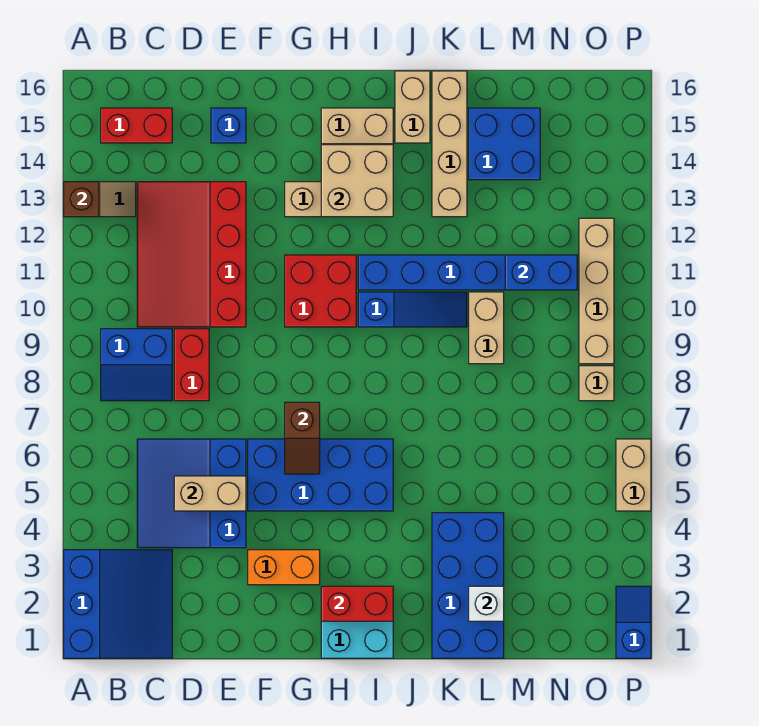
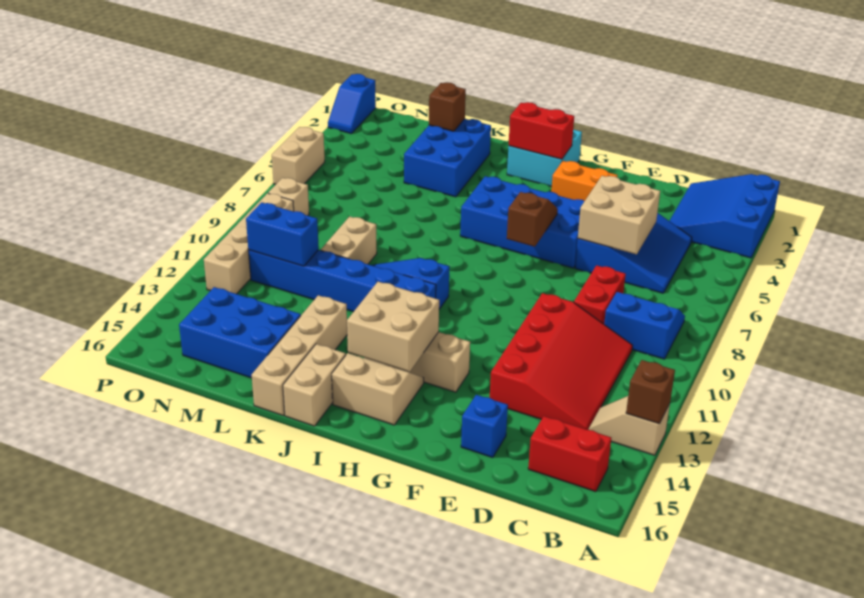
tan brick D5:E5 level 2 -> tan brick D5:E6 level 2
red brick G10:H11 level 1 -> none
blue brick K1:L4 level 1 -> blue brick K2:L4 level 1
white brick L2 level 2 -> brown brick L2 level 2
blue brick L14:M15 level 1 -> blue brick L14:N15 level 1

